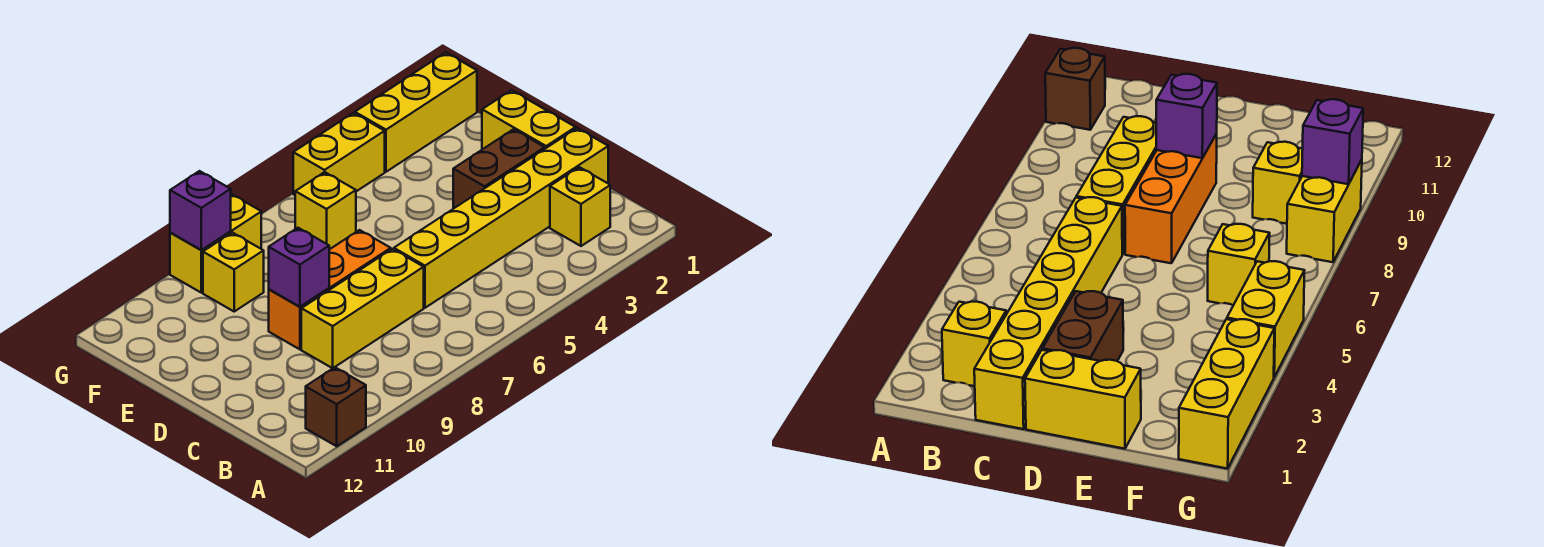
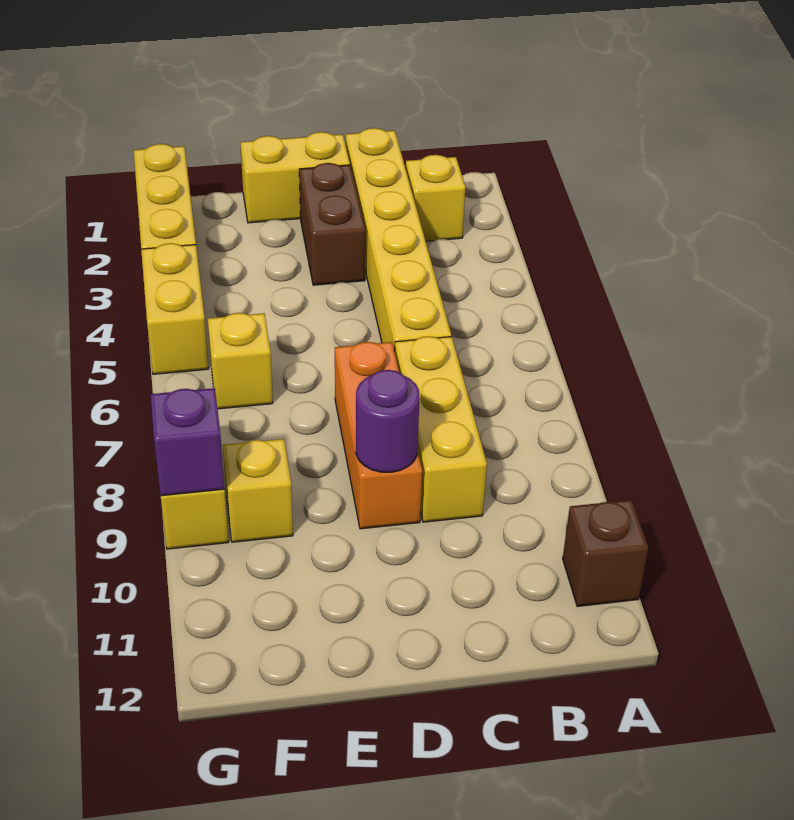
purple brick D9 level 2 -> purple round brick D9 level 2

